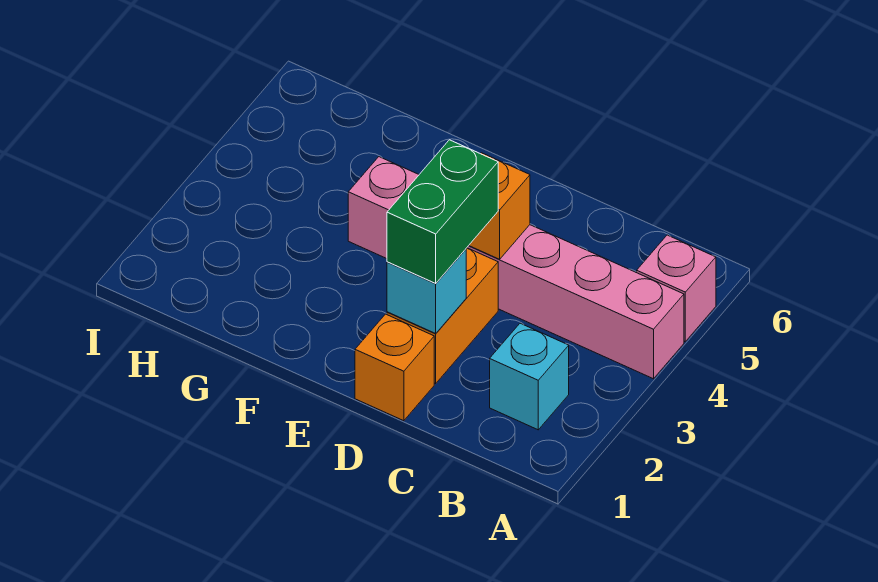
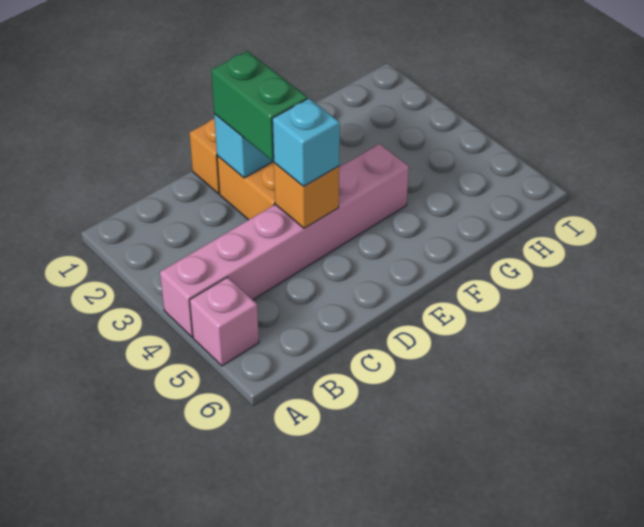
cyan brick B2 level 1 -> cyan brick D4 level 3

